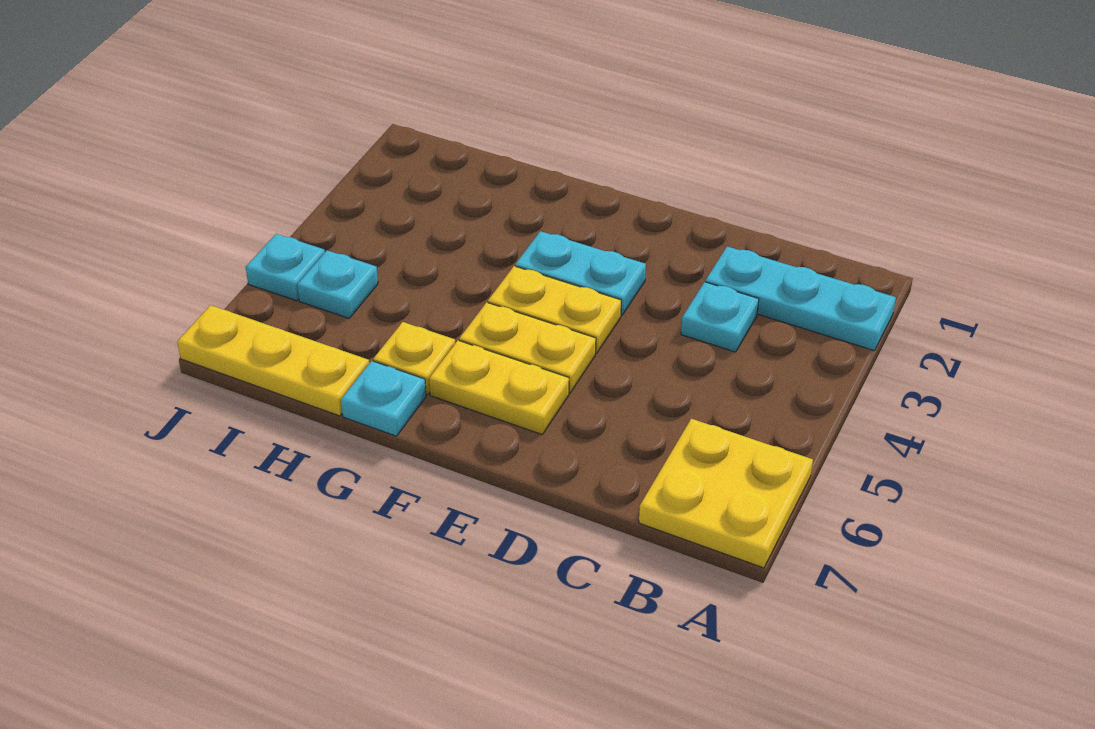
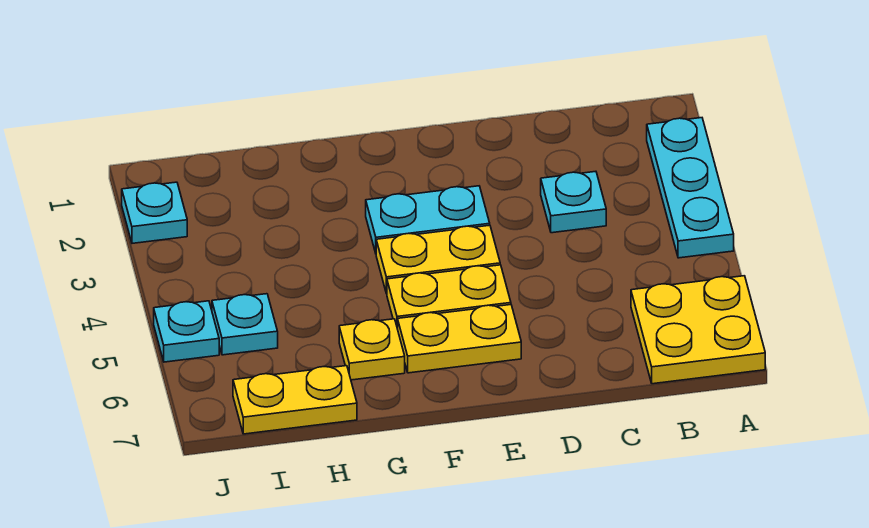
cyan plate A2:C2 level 1 -> cyan plate A2:A4 level 1
cyan plate G7 level 1 -> cyan plate J2 level 1
yellow plate H7:J7 level 1 -> yellow plate H7:I7 level 1

